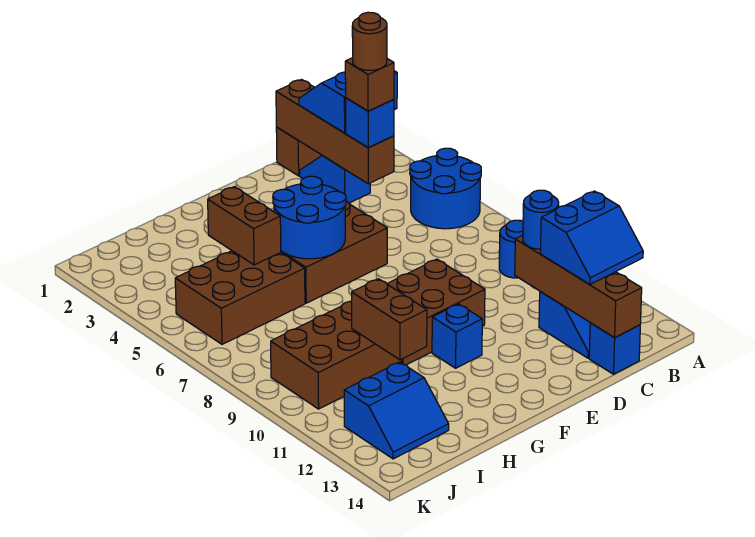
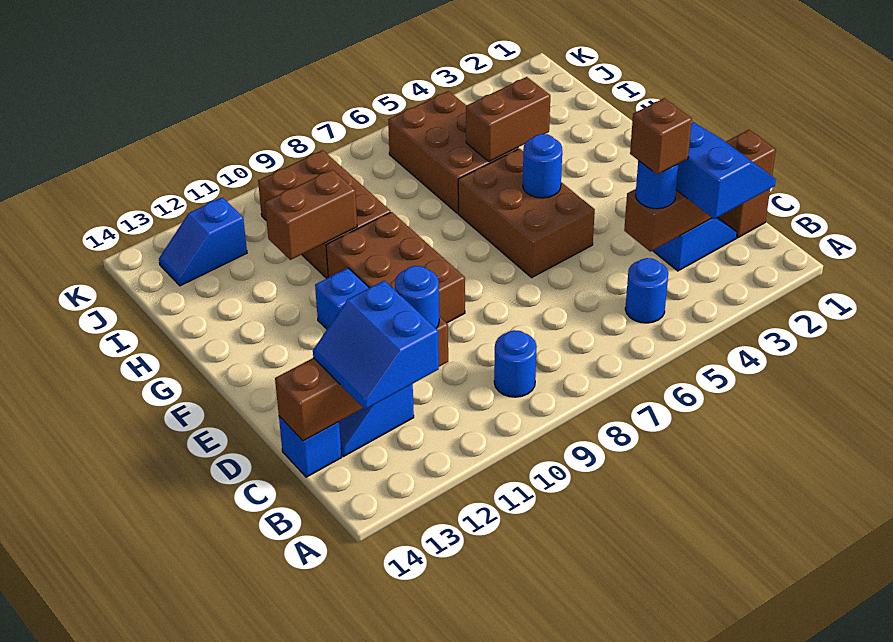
blue round brick A5:B6 level 1 -> blue round brick B5 level 1
blue brick C4 level 3 -> blue round brick C4 level 3
brown round brick C4 level 5 -> none
blue round brick F5:G6 level 2 -> blue round brick F5 level 2
blue slope I12:J13 level 1 top 12 -> blue slope J12:J13 level 1 top 12

